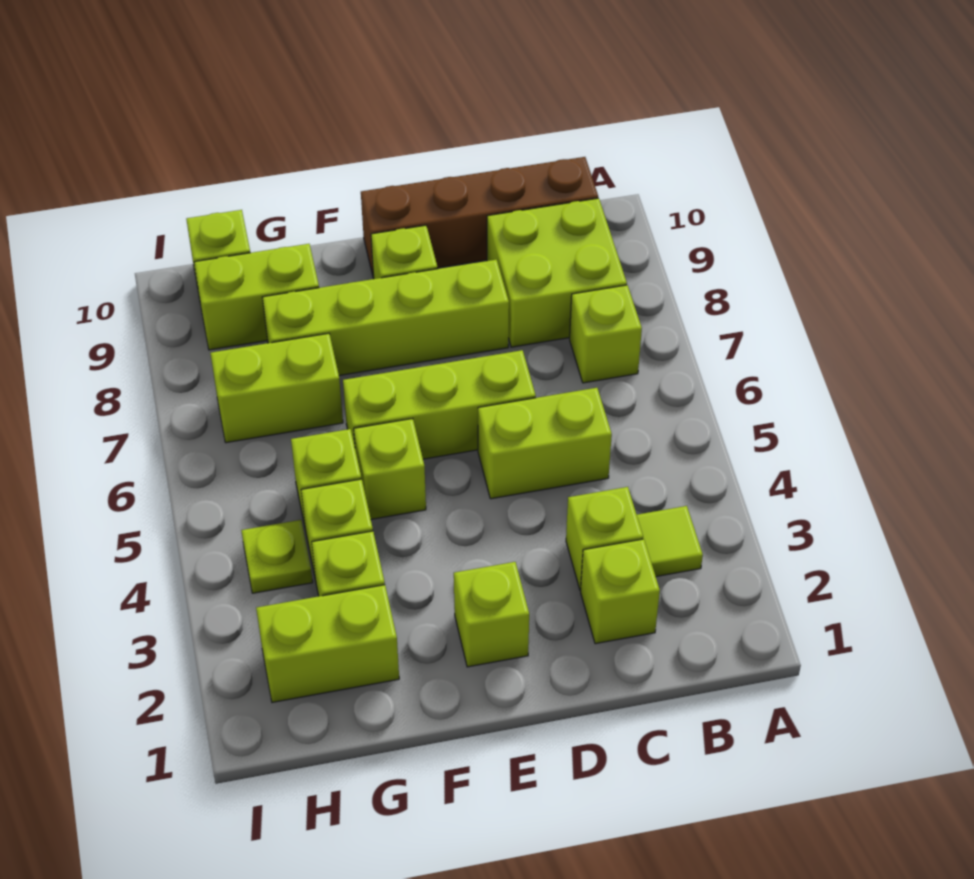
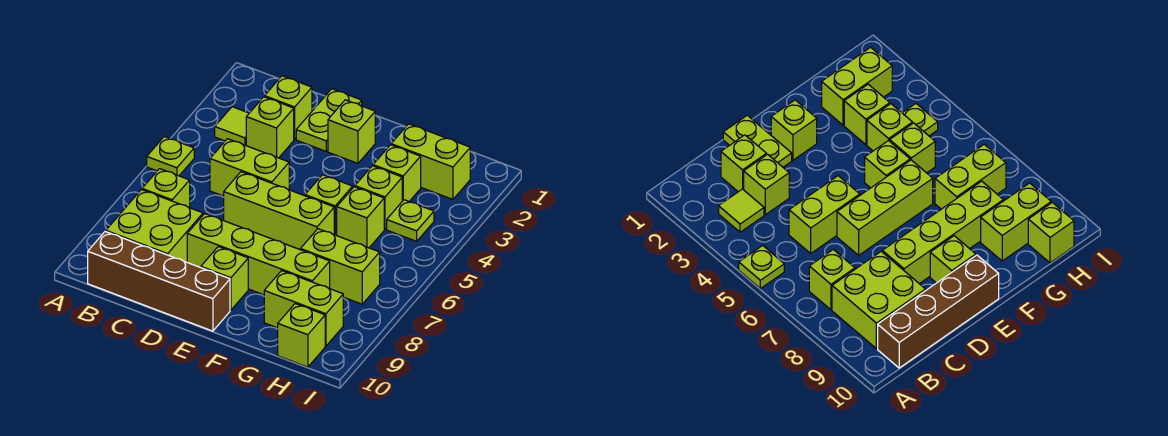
none -> lime plate A5 level 1
none -> lime plate D1:D2 level 1

